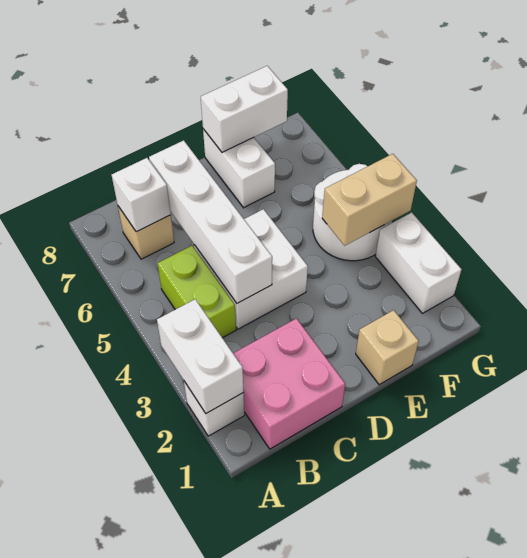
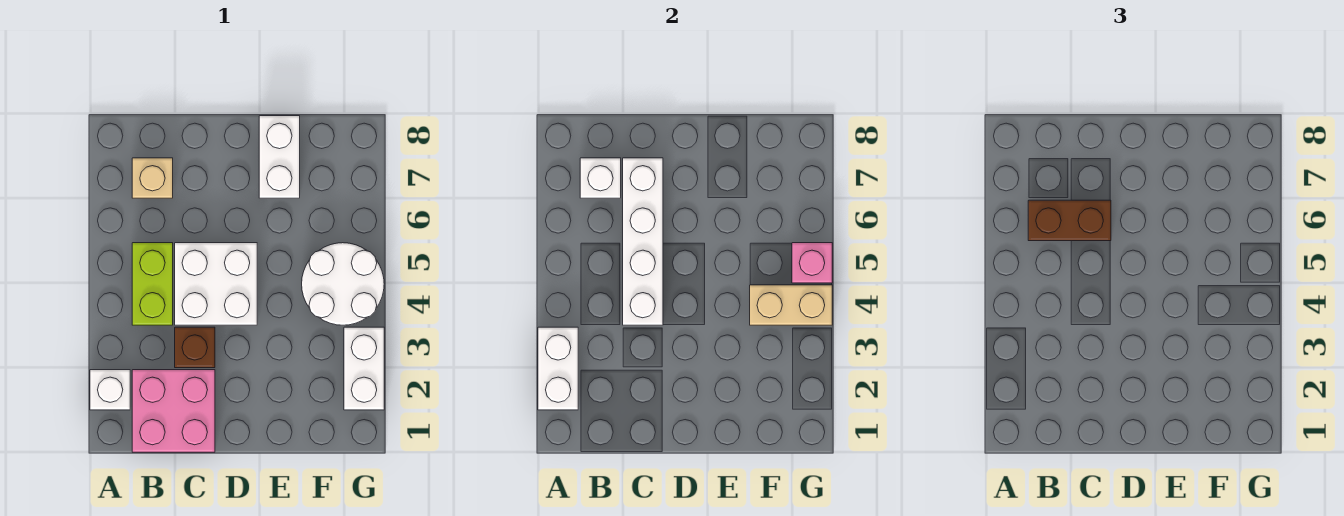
none -> brown brick B6:C6 level 3
none -> brown brick C3 level 1
tan brick E1 level 1 -> none
white brick E8:F8 level 2 -> none
none -> pink brick G5 level 2

